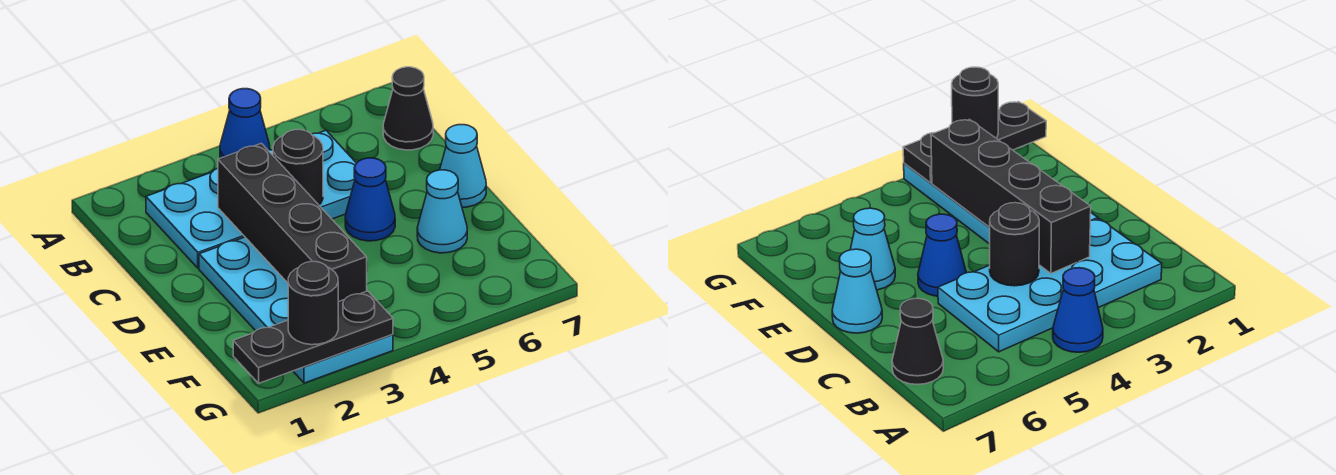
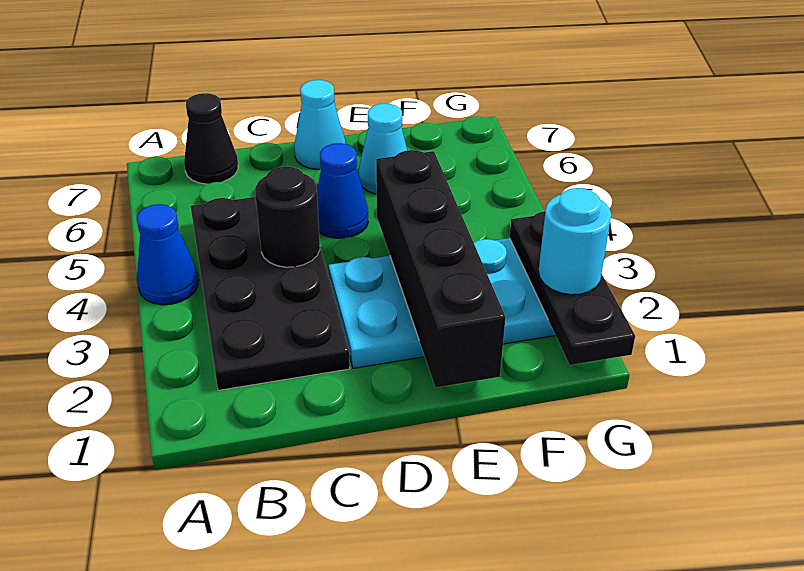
cyan plate B2:C5 level 1 -> black plate B2:C5 level 1
black brick C3:F3 level 2 -> black brick E1:E4 level 2
black round brick G2 level 3 -> cyan round brick G2 level 3

